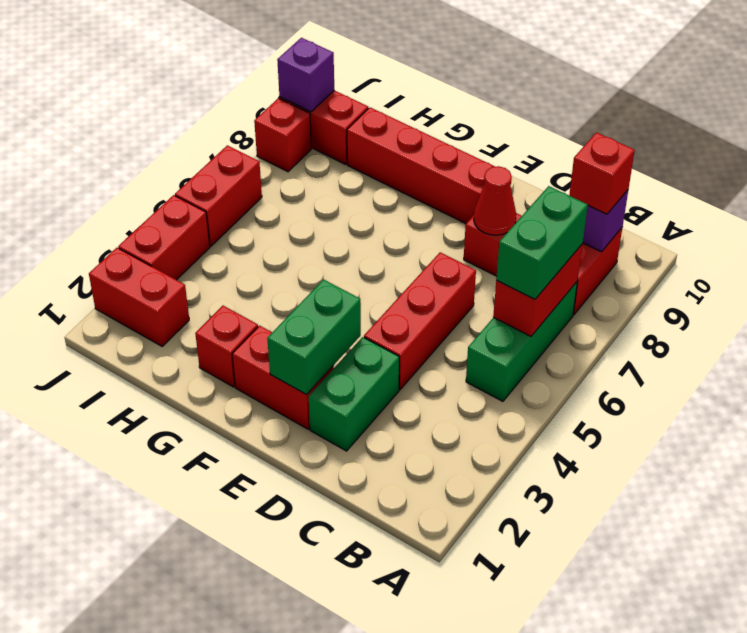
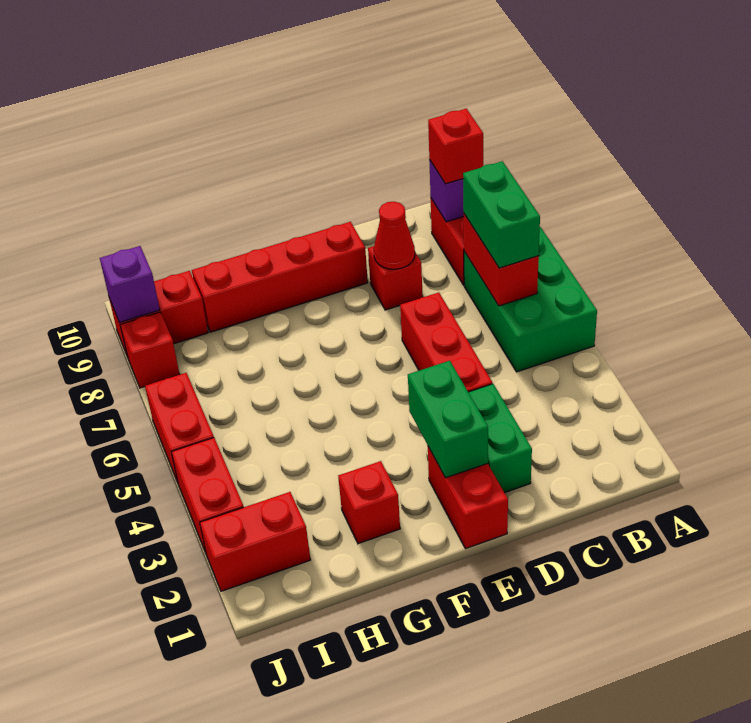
green brick B5:B7 level 1 -> green brick A5:B7 level 1
red brick E2:F2 level 1 -> red brick E1:E2 level 1

